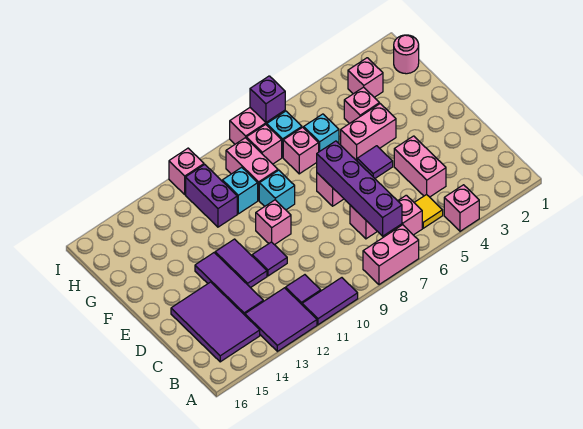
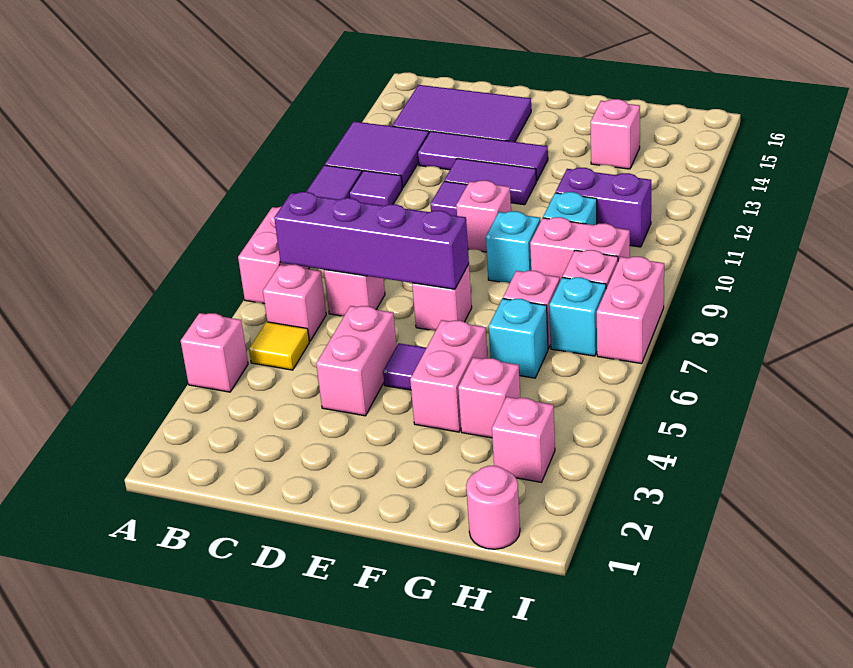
pink brick C4:D4 level 1 -> pink brick D4:D5 level 1
purple brick I7 level 2 -> none
pink brick I11 level 1 -> pink brick G14 level 1

